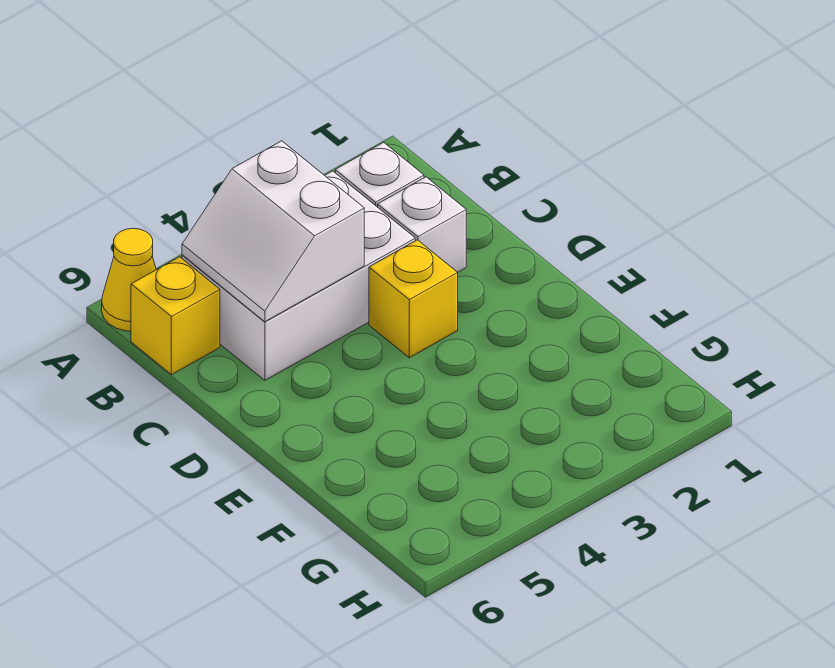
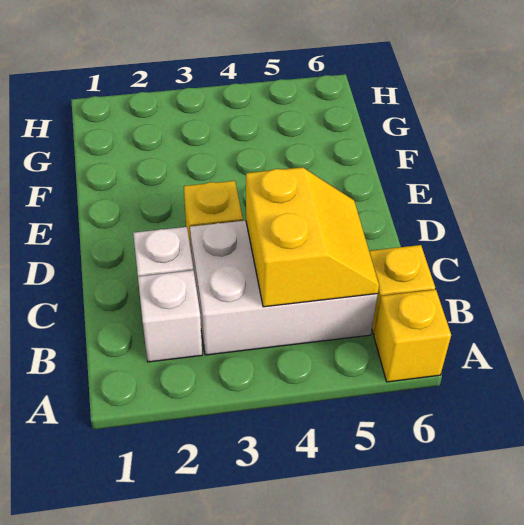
yellow cone A6 level 1 -> yellow brick A6 level 1
white slope B4:C5 level 2 top 4 -> yellow slope B4:C5 level 2 top 4

